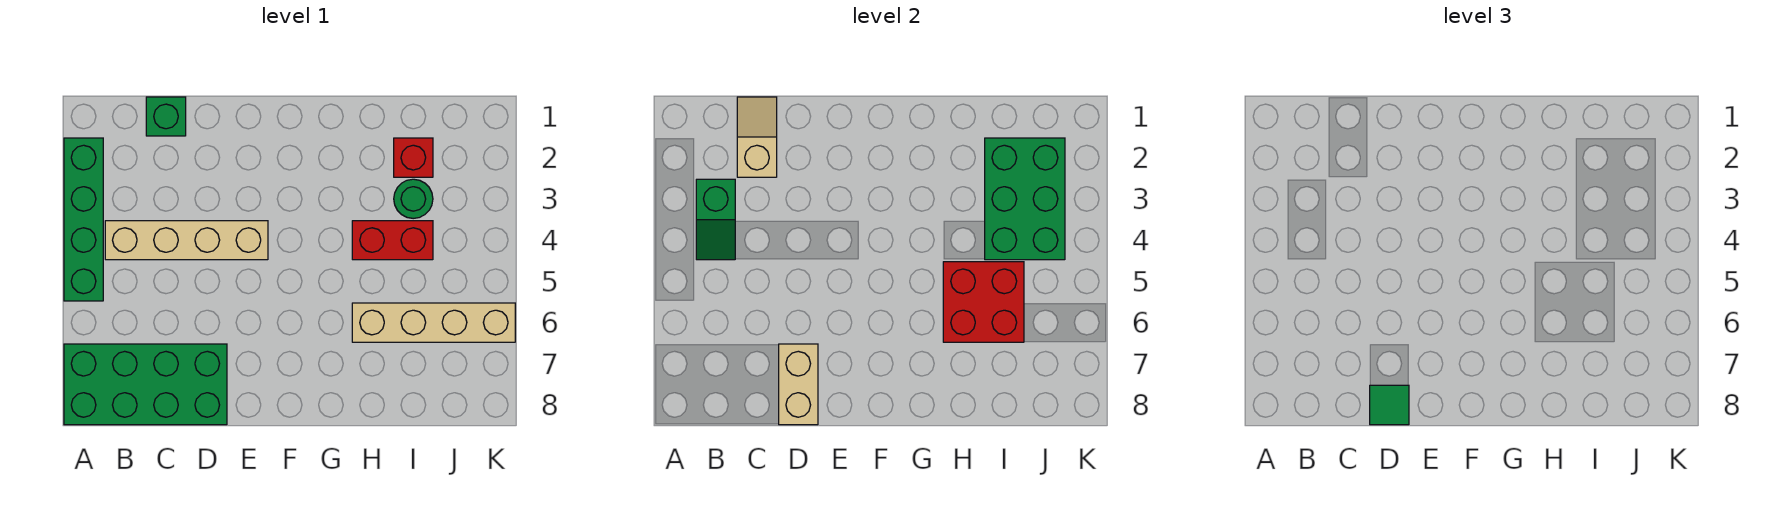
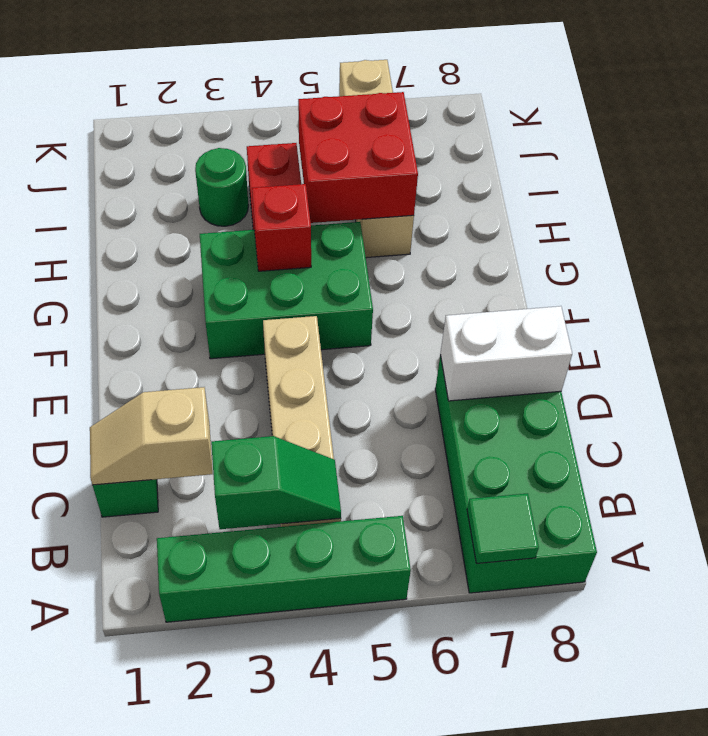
tan brick D7:D8 level 2 -> white brick D7:D8 level 2
green tile D8 level 3 -> green tile A7 level 2
red brick I2 level 1 -> red brick G4 level 2
green brick I2:J4 level 2 -> green brick F3:G5 level 1

